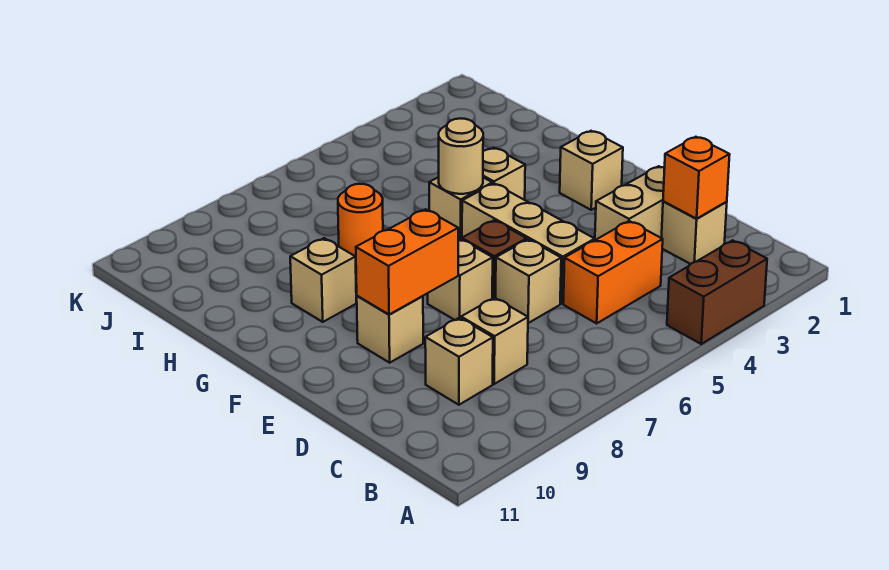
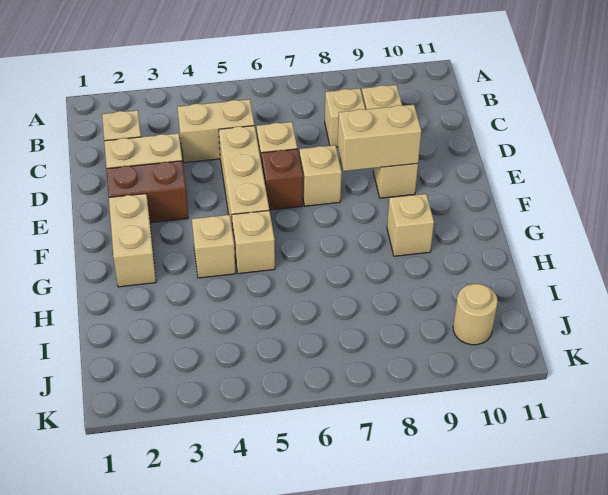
brown brick A3:A4 level 1 -> brown brick E2:E3 level 1
orange brick C2 level 2 -> none
orange brick C4:C5 level 1 -> tan brick C4:C5 level 1
orange brick E8:E9 level 2 -> tan brick E8:E9 level 2
tan brick F2 level 1 -> tan brick F2:G2 level 1
tan round brick G5 level 2 -> tan round brick J10 level 1
orange round brick H7 level 1 -> none

